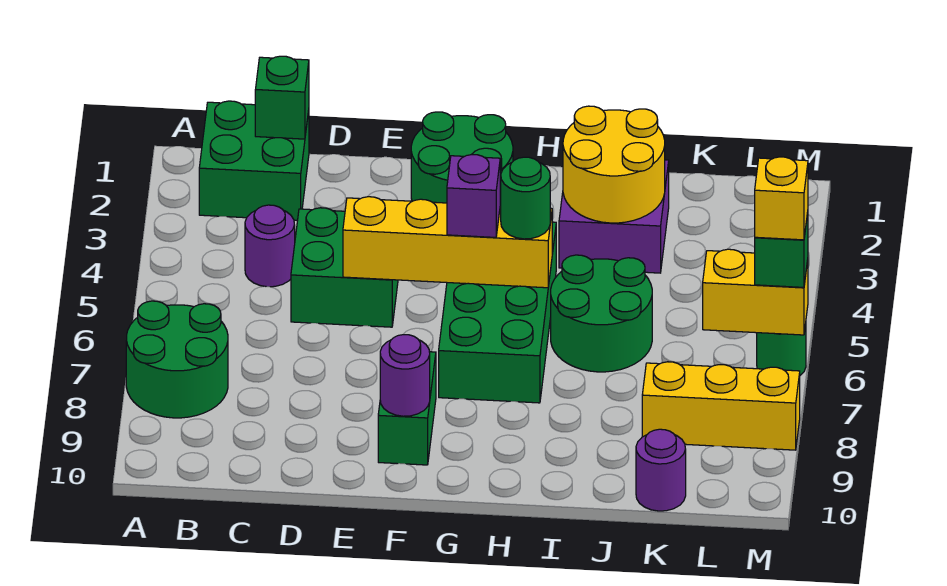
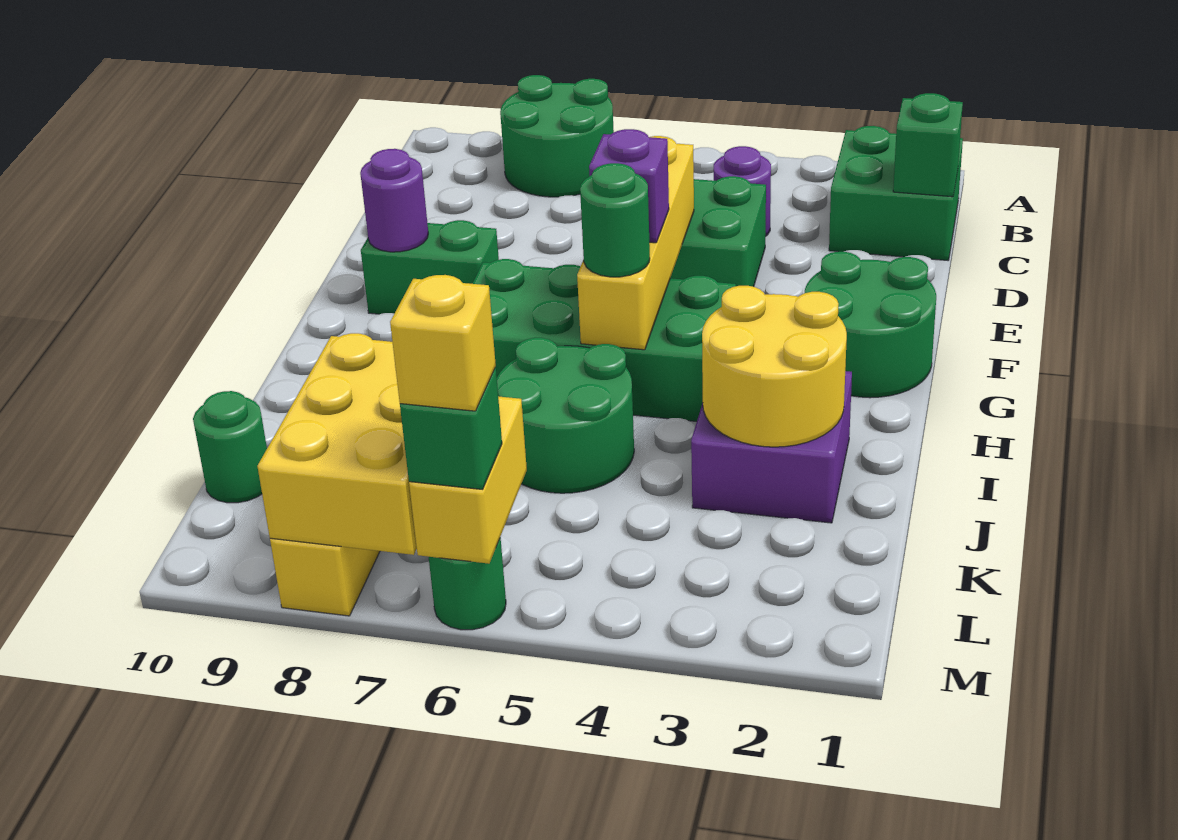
none -> yellow brick K7:M8 level 2
purple round brick K10 level 1 -> green round brick K10 level 1

